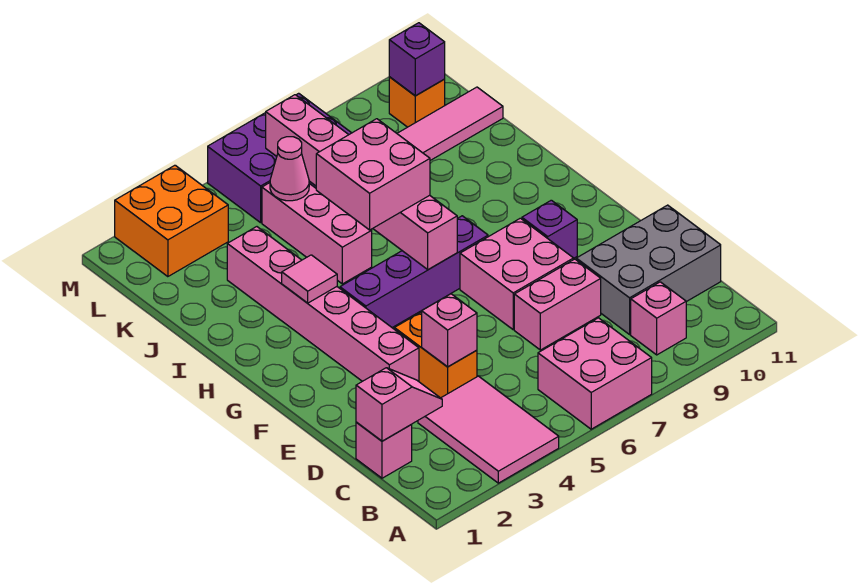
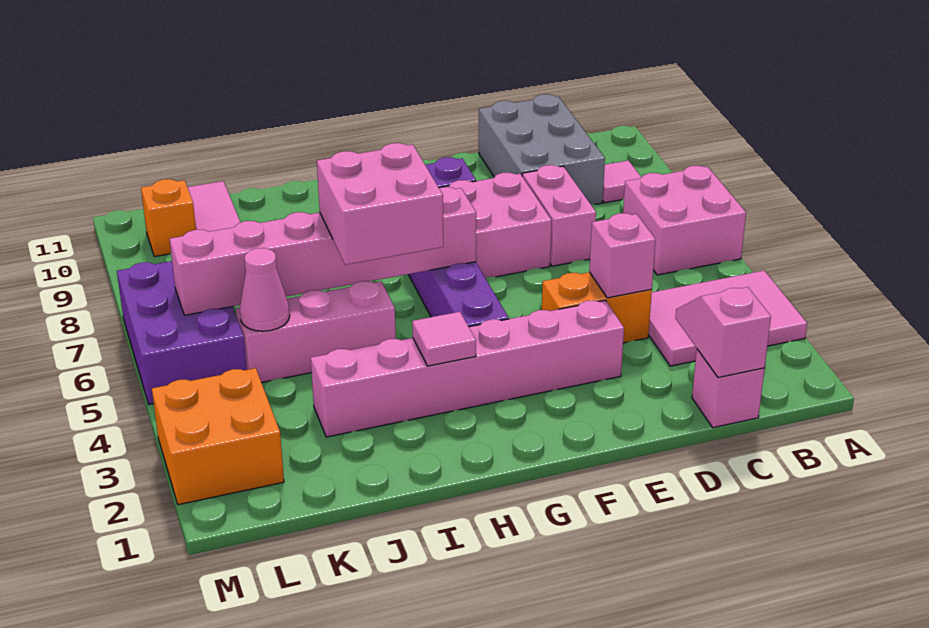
pink brick B9 level 1 -> pink tile B9 level 1
purple brick L10 level 2 -> none

